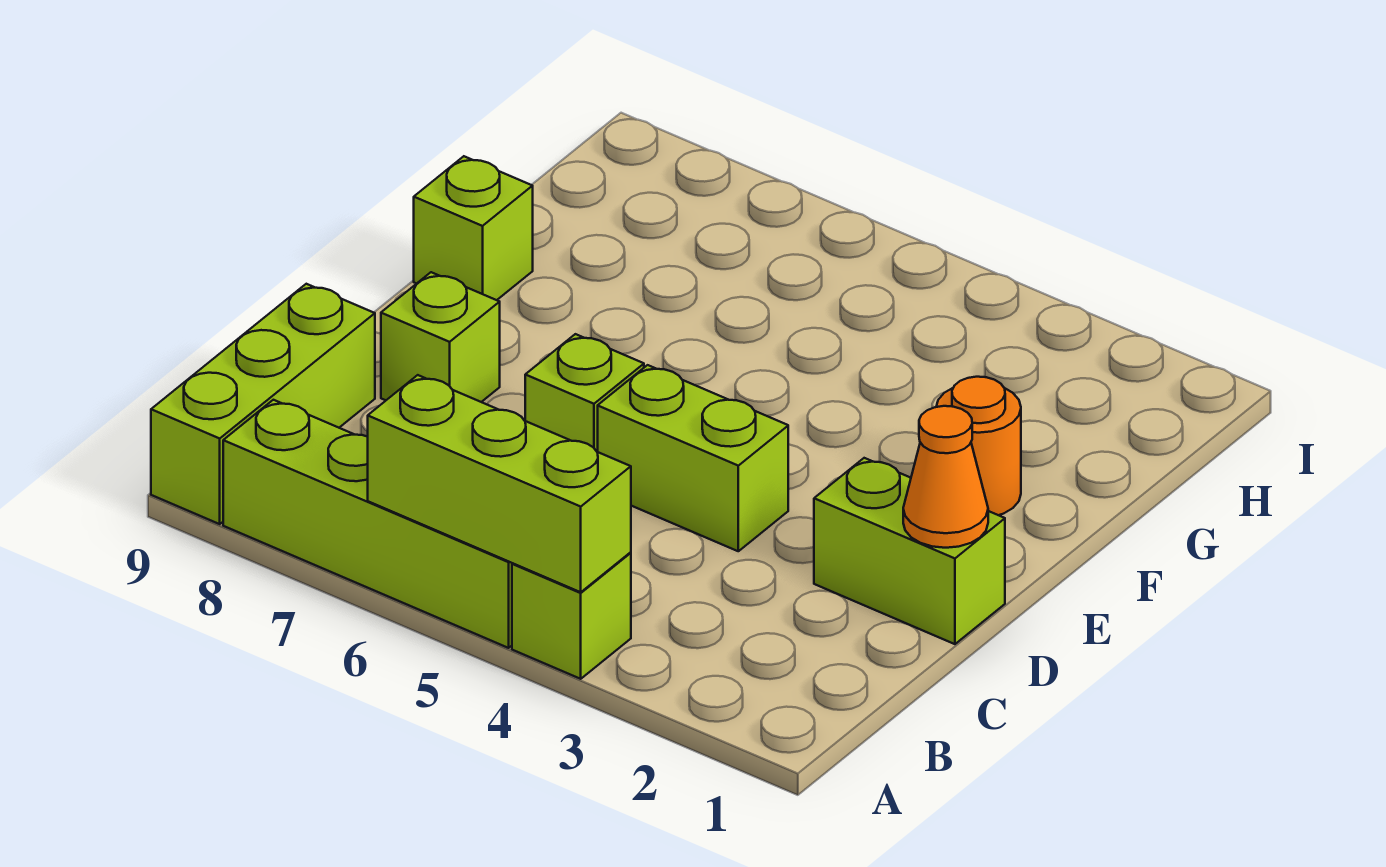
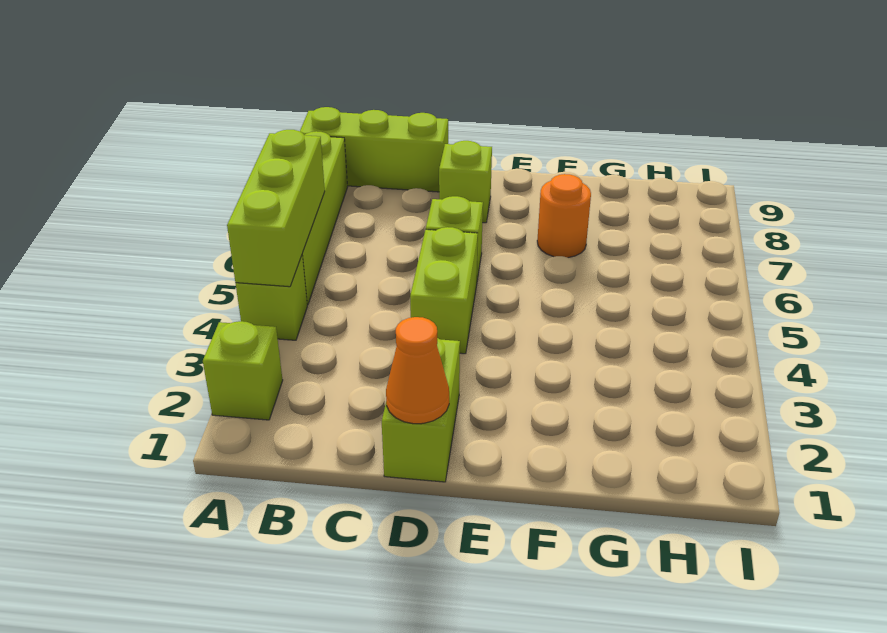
orange round brick F2 level 1 -> orange round brick F7 level 1
lime brick F9 level 1 -> lime brick A2 level 1

